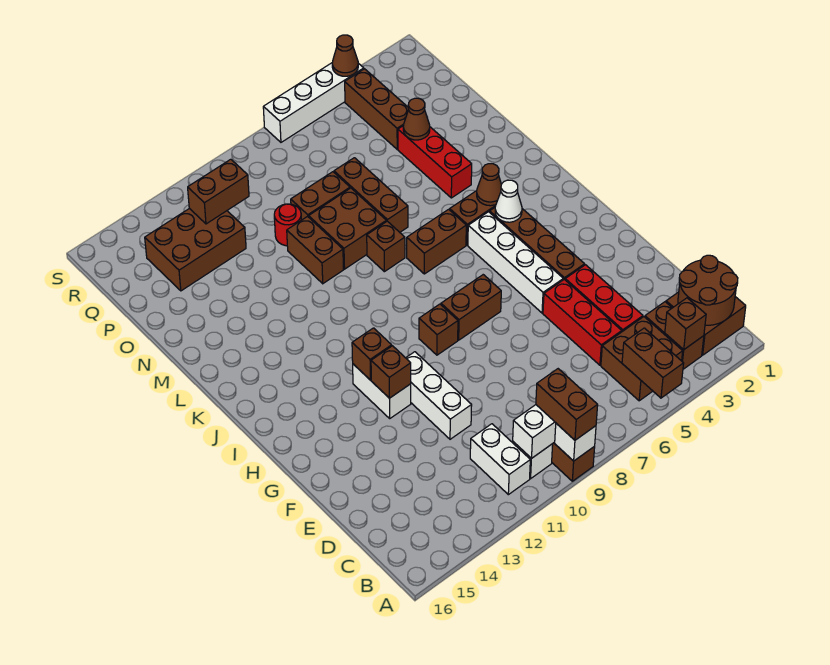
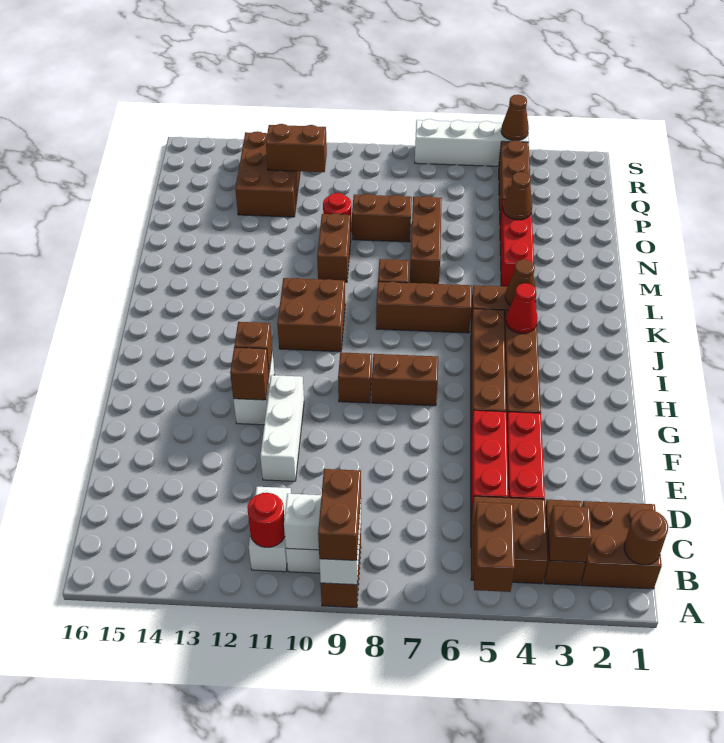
brown round brick B1:C2 level 2 -> brown round brick B1 level 2
none -> red round brick B11 level 2
white brick G5:J5 level 1 -> brown brick G5:J5 level 1
white cone J4 level 2 -> red cone J4 level 2
brown brick K6:K7 level 1 -> brown brick K6:K8 level 1
brown brick M8:N9 level 1 -> brown brick J10:K11 level 1
brown brick P12:Q14 level 1 -> brown brick P12:R13 level 1

